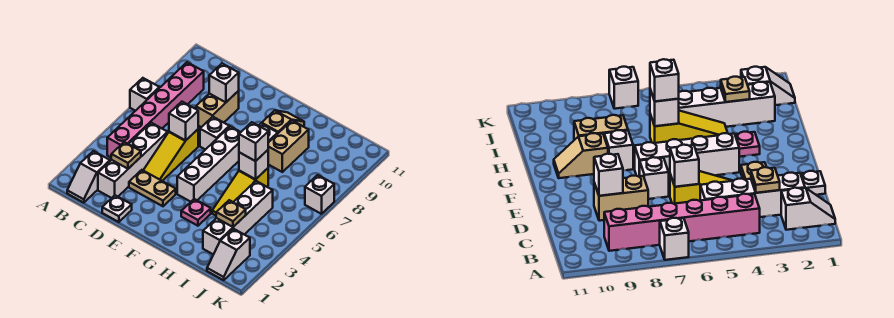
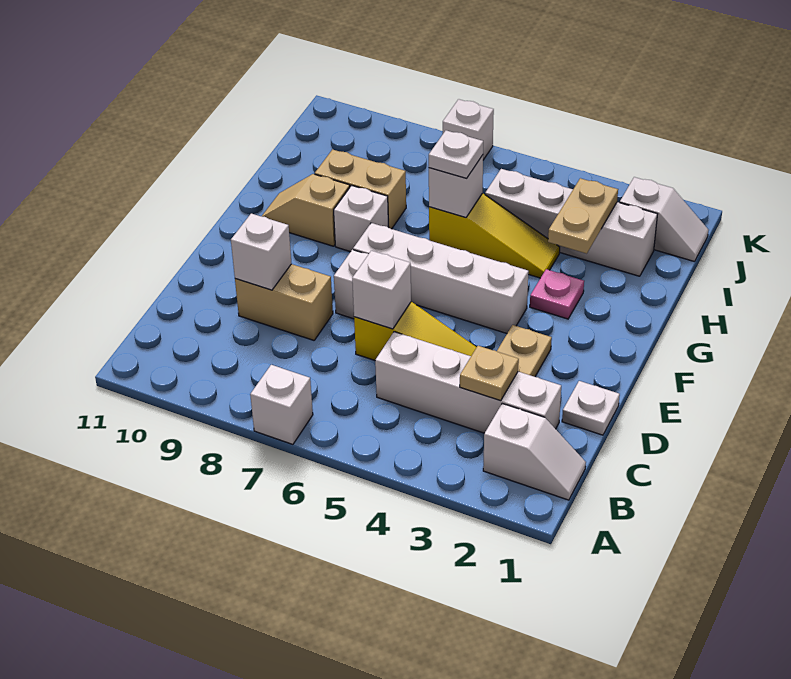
pink brick B4:B9 level 1 -> none
white brick H6 level 3 -> white plate H6 level 3
tan plate I3 level 2 -> tan plate H3:I3 level 2

